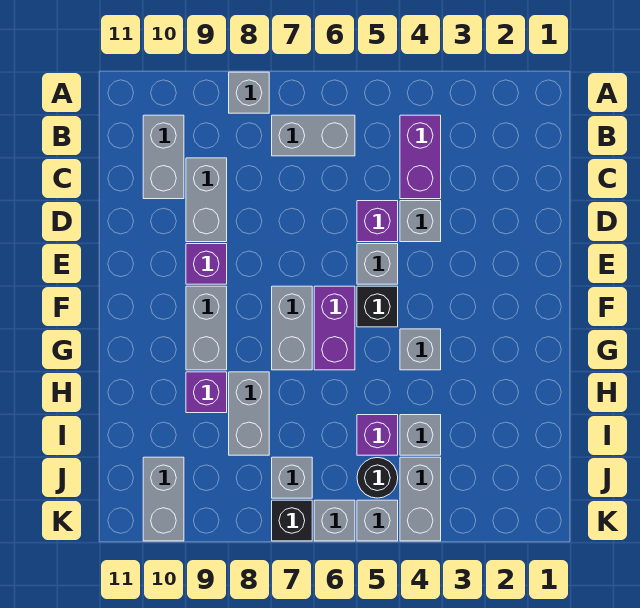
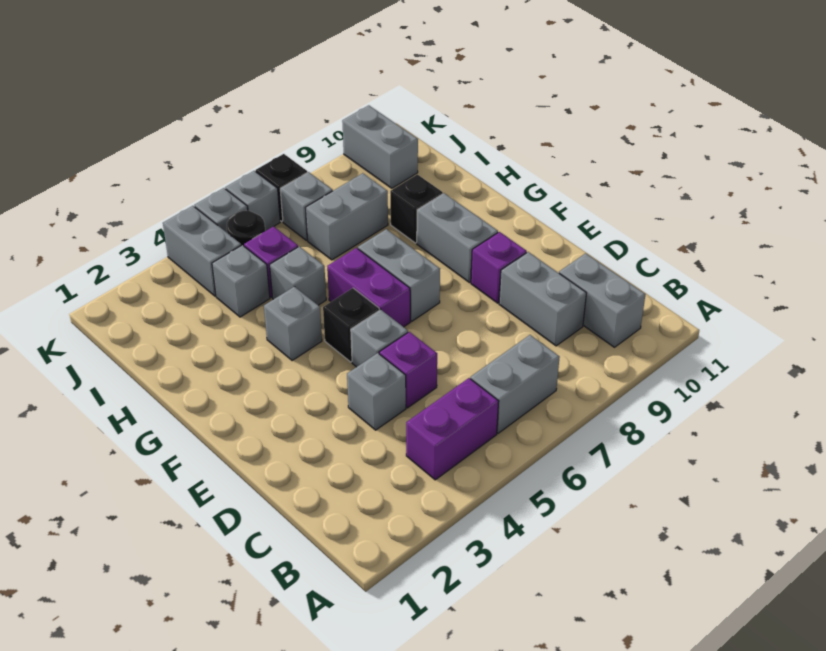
grey brick A8 level 1 -> grey brick H5 level 1
purple brick B4:C4 level 1 -> purple brick B4:B5 level 1
grey brick H8:I8 level 1 -> grey brick I7:I8 level 1
purple brick H9 level 1 -> black brick H9 level 1

